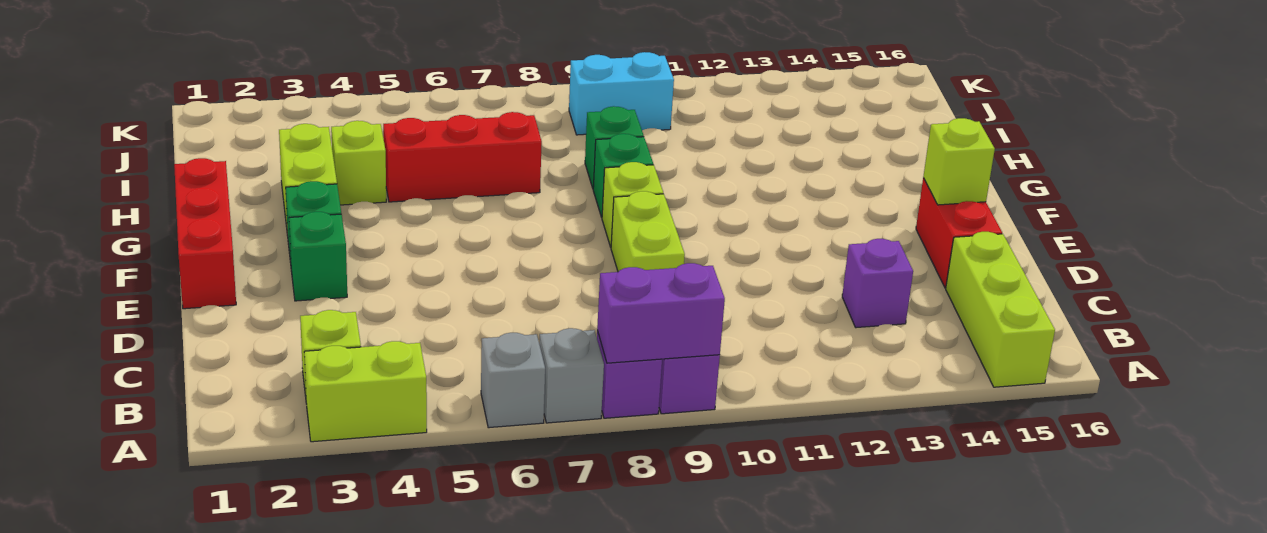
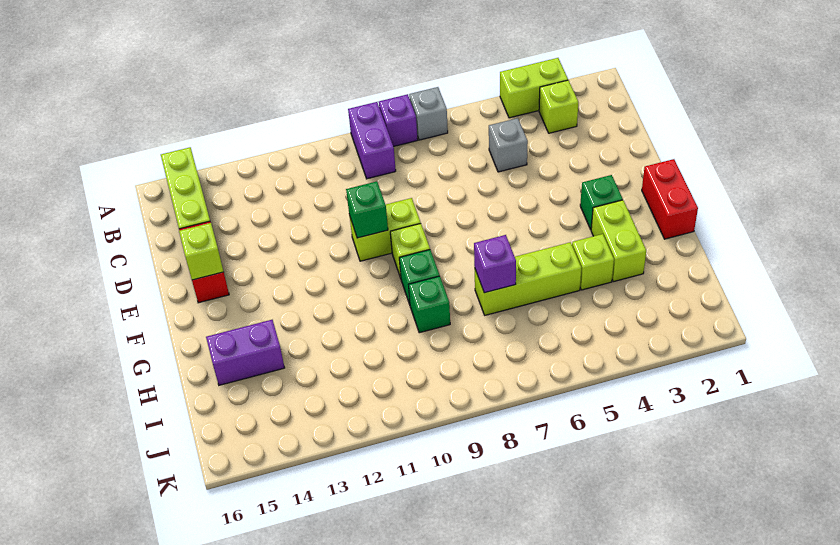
grey brick A6 level 1 -> grey brick C5 level 1
purple brick A8:A9 level 2 -> purple brick H14:H15 level 1
purple brick C13 level 1 -> purple brick H7 level 2
lime brick D9:E9 level 1 -> lime brick E9:E10 level 1
red brick E1:G1 level 1 -> red brick F1:G1 level 1
green brick E3 level 1 -> green brick E10 level 2
red brick H5:H7 level 1 -> lime brick H5:H7 level 1
cyan brick J9:J10 level 1 -> none

